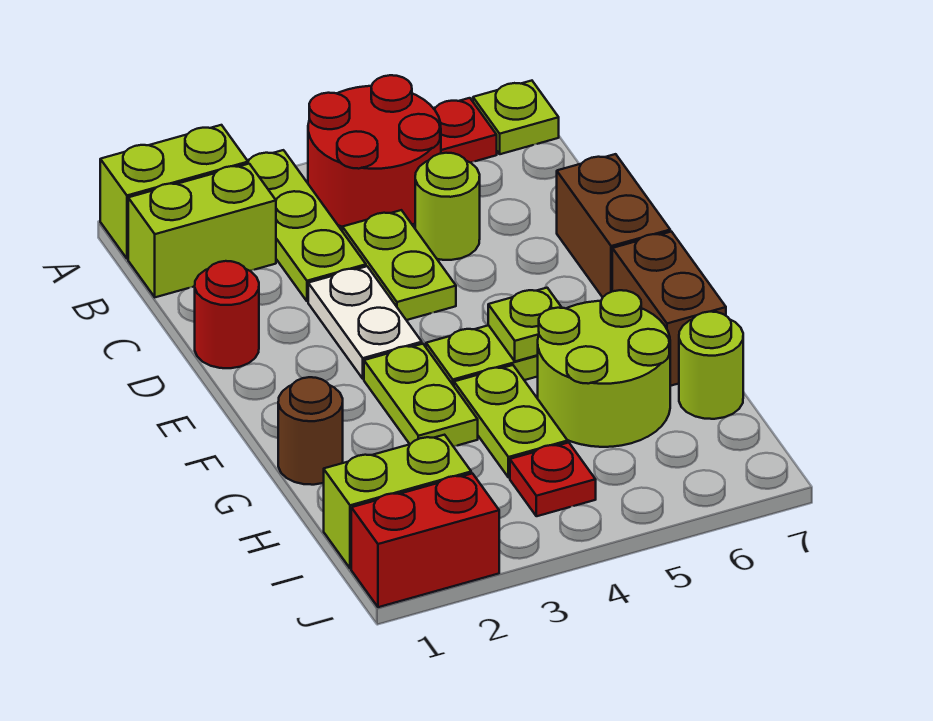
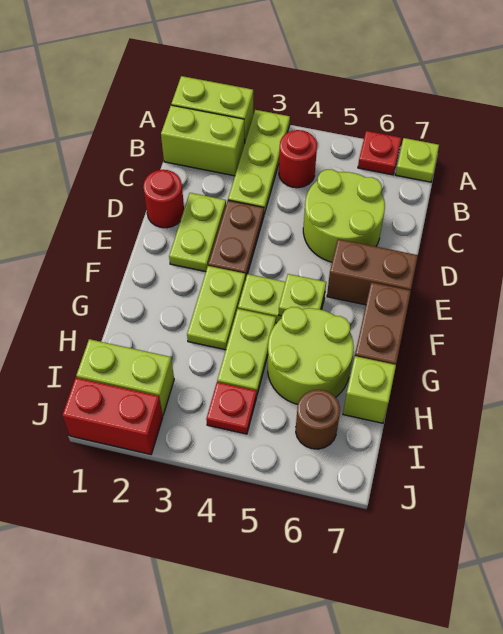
red round brick A4:B5 level 1 -> red round brick B4 level 1
lime plate C4:D4 level 1 -> lime plate D2:E2 level 1
lime round brick C5 level 1 -> lime round brick C5:D6 level 1
white plate D3:E3 level 1 -> brown plate D3:E3 level 1
brown brick D7:E7 level 1 -> brown brick E6:E7 level 1
brown round brick G1 level 1 -> brown round brick I6 level 1
lime round brick H7 level 1 -> lime brick H7 level 1

